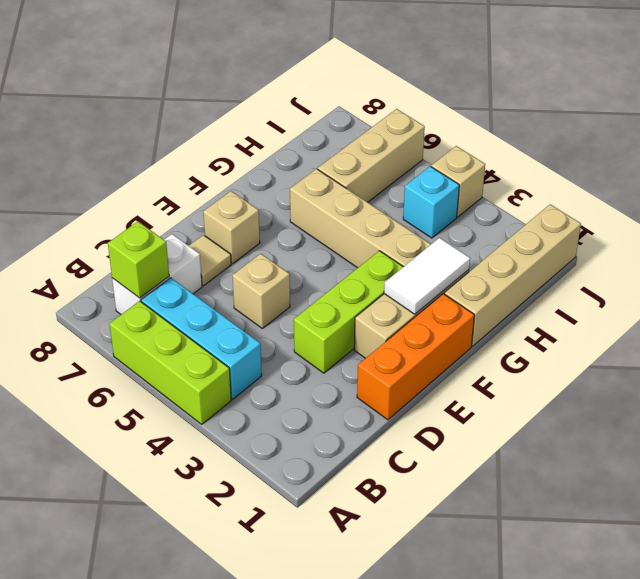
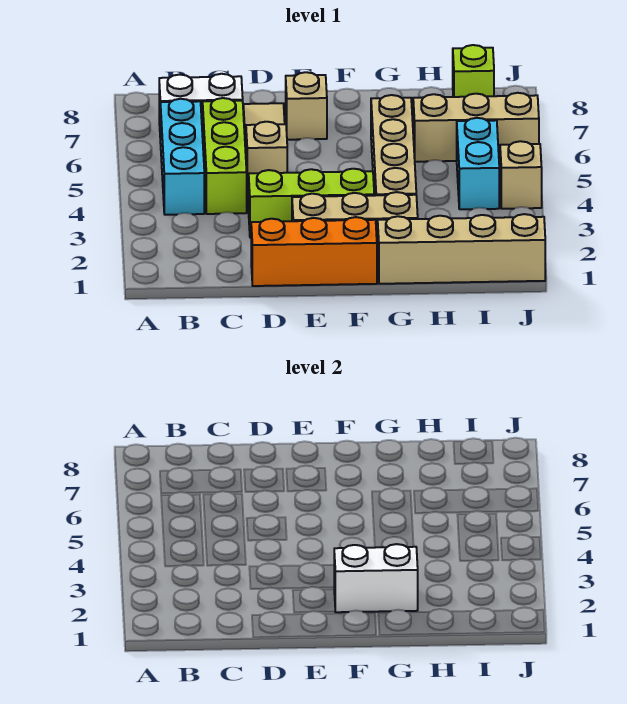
lime brick A4:A6 level 1 -> lime brick C4:C6 level 1
lime brick B7 level 2 -> lime brick I8 level 1
white tile F2:G2 level 2 -> white brick F2:G2 level 2
cyan brick I4 level 1 -> cyan brick I4:I5 level 1

